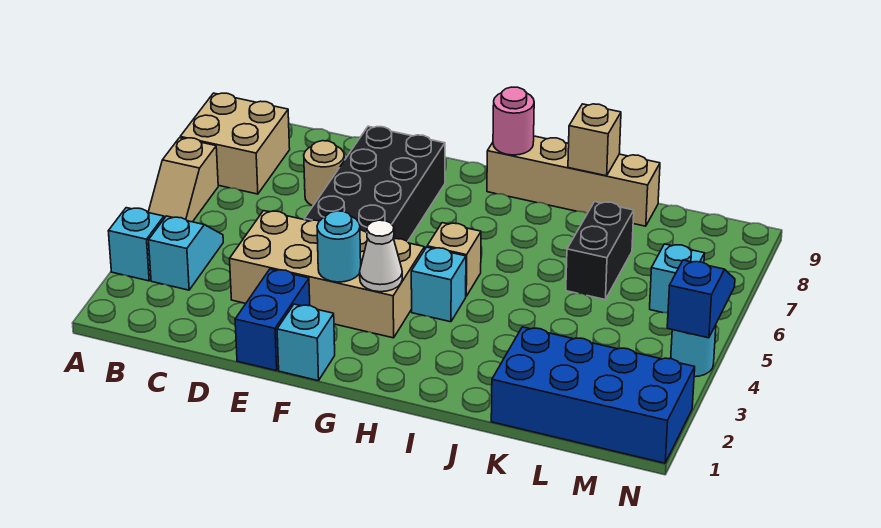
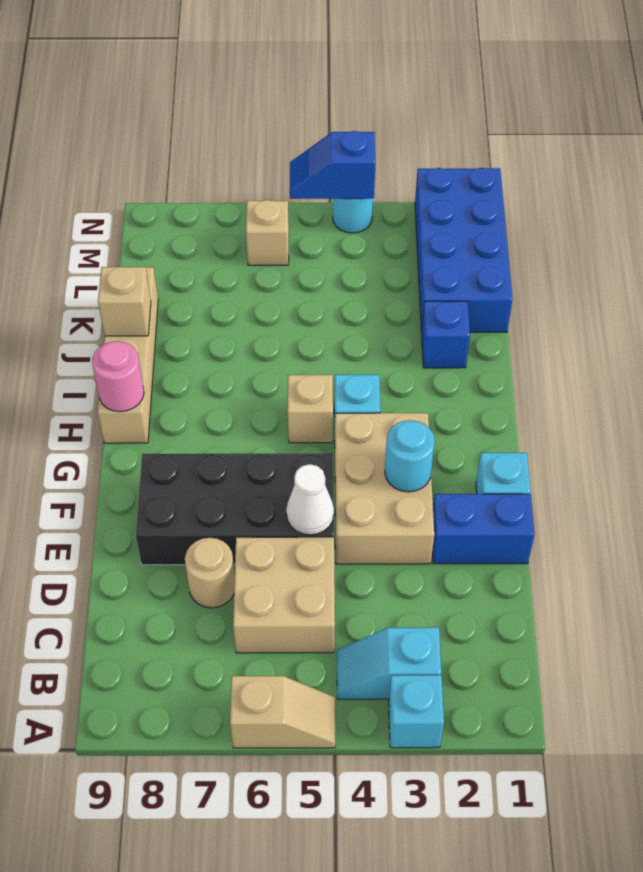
tan brick A7:B8 level 1 -> tan brick C5:D6 level 1
tan brick D3:G4 level 1 -> tan brick E3:G4 level 1
white cone G3 level 2 -> white cone E5 level 2
none -> blue brick J2 level 1
black brick K6:K7 level 1 -> none
cyan brick M6 level 1 -> tan brick M6 level 1

